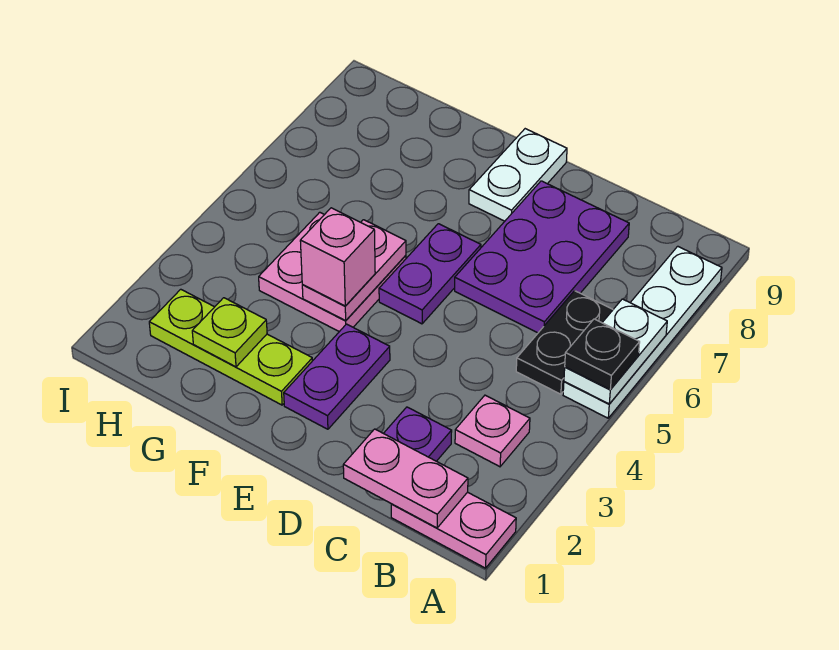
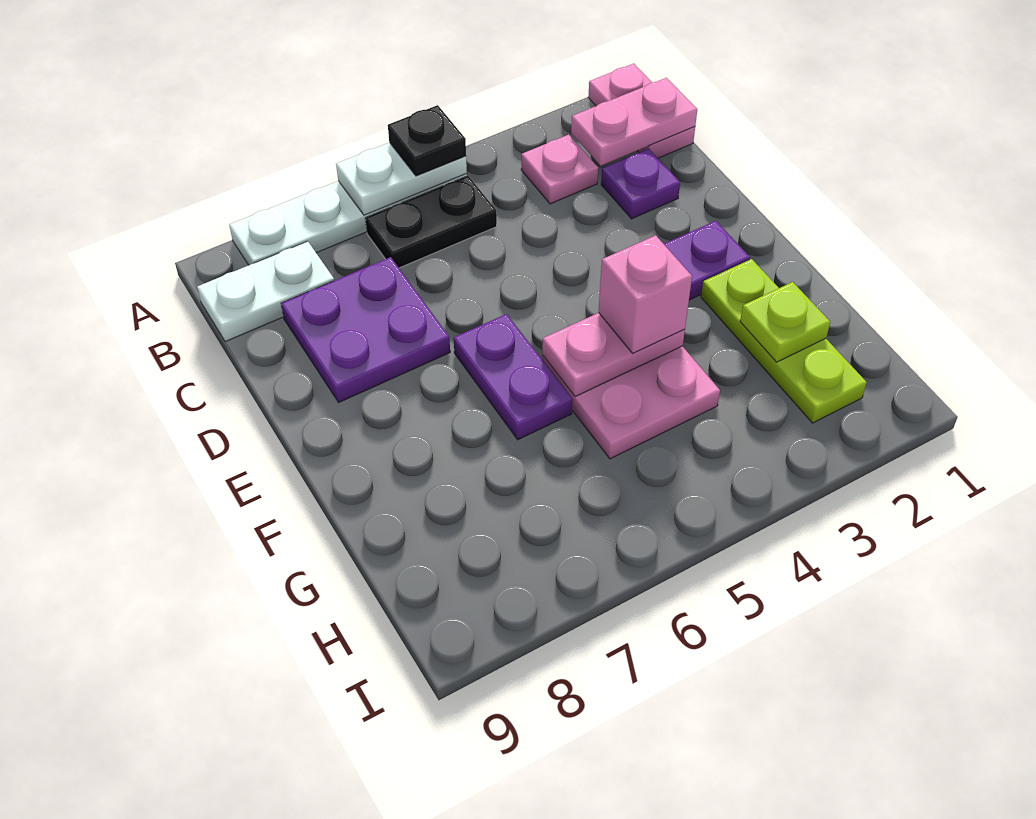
pink plate B1:C1 level 2 -> pink plate B1:B2 level 2
purple plate C6:D8 level 1 -> purple plate C7:D8 level 1
purple plate E5:E6 level 1 -> purple plate E6:F6 level 1
white plate E8:E9 level 1 -> white plate B8:B9 level 1

